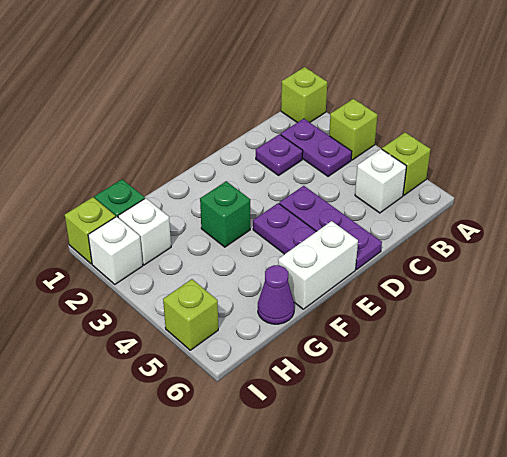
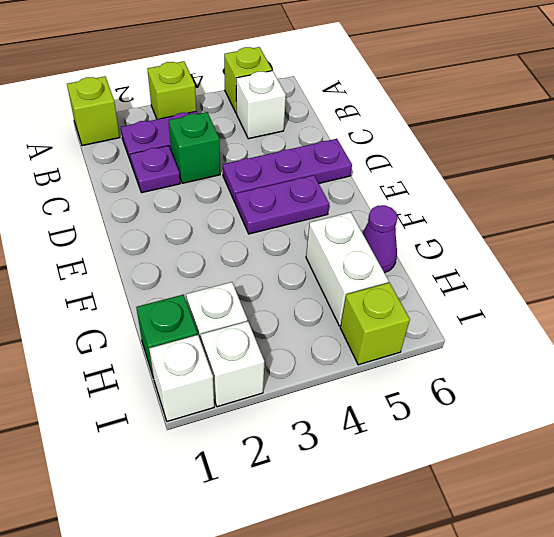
white brick E6:F6 level 1 -> white brick G5:H5 level 1
green brick F3 level 1 -> green brick C3 level 1
lime brick I1 level 1 -> white brick I1 level 1

